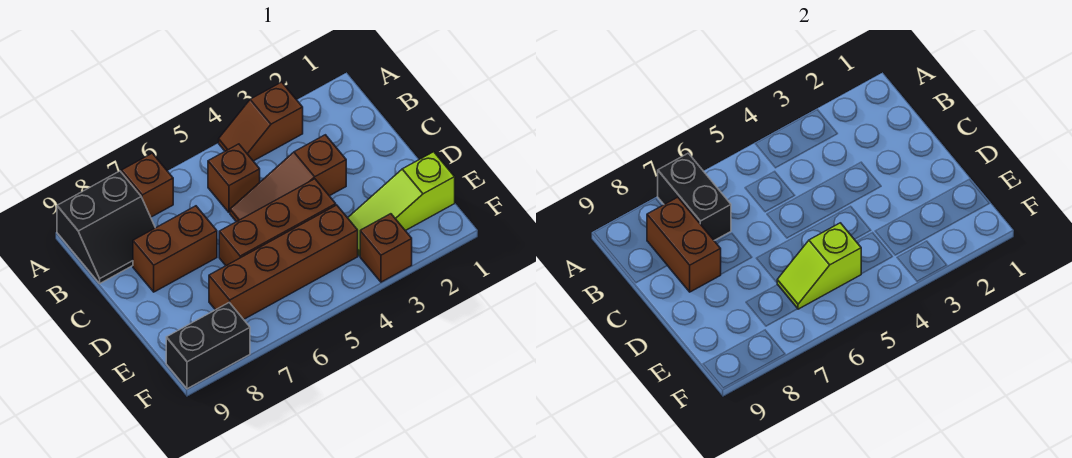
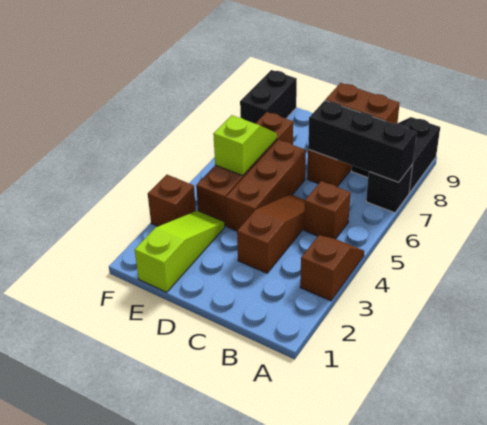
brown brick A7 level 1 -> black brick A7 level 1
black brick A7:B7 level 2 -> black brick A7:C7 level 2

